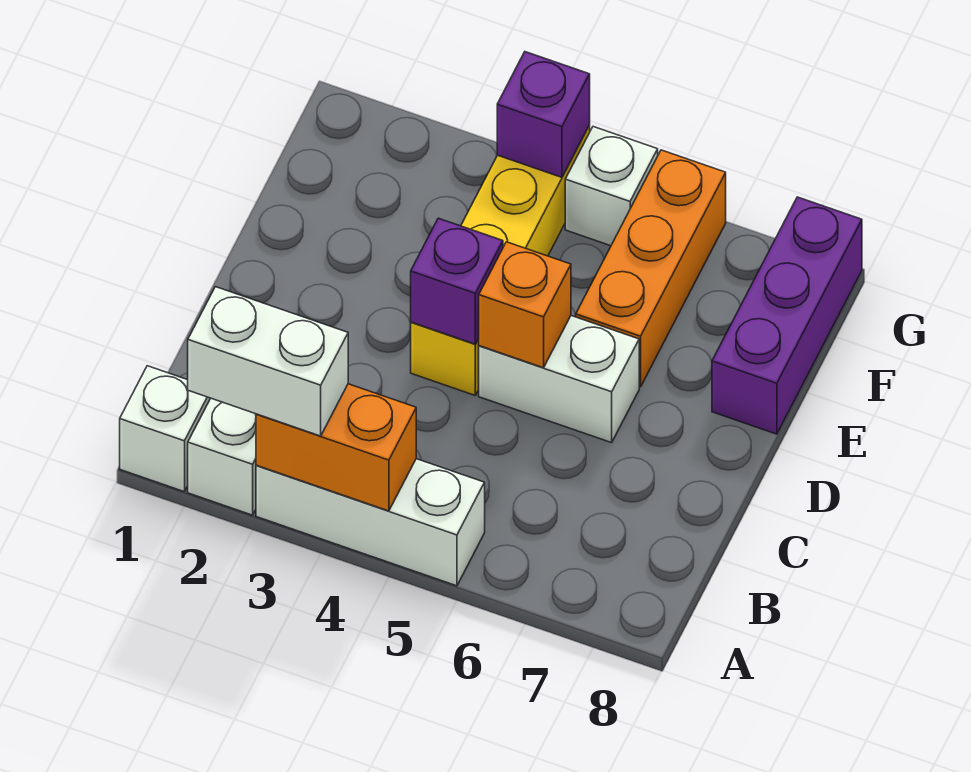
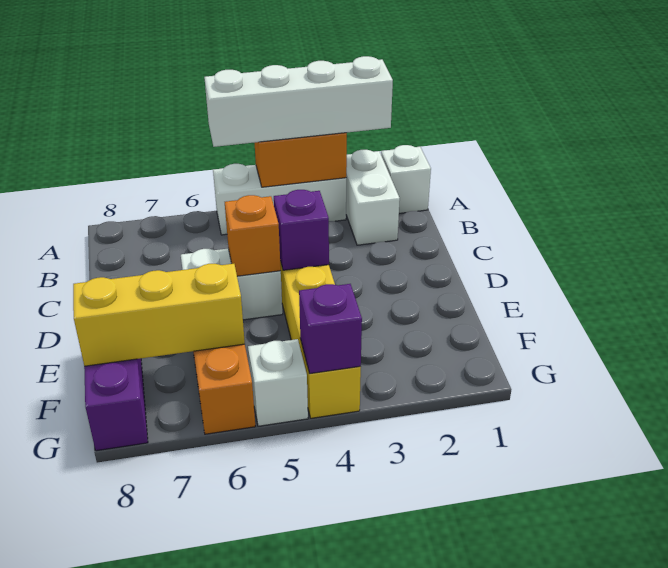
white brick A2:A3 level 3 -> white brick A2:A5 level 3
none -> yellow brick F6:F8 level 2

